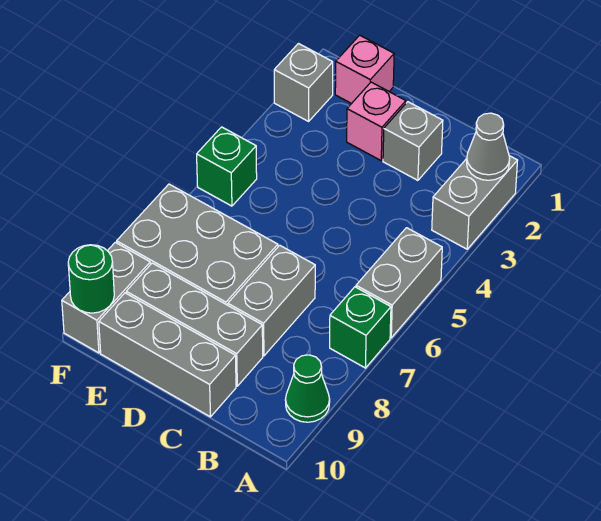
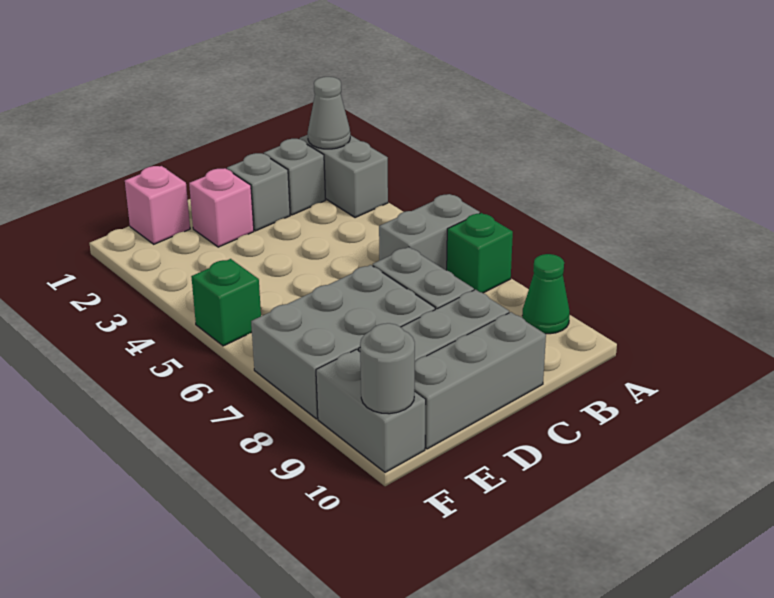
grey brick A5:A6 level 1 -> grey brick A6:B6 level 1
grey brick F2 level 1 -> grey brick B2 level 1
green round brick F10 level 2 -> grey round brick F10 level 2

